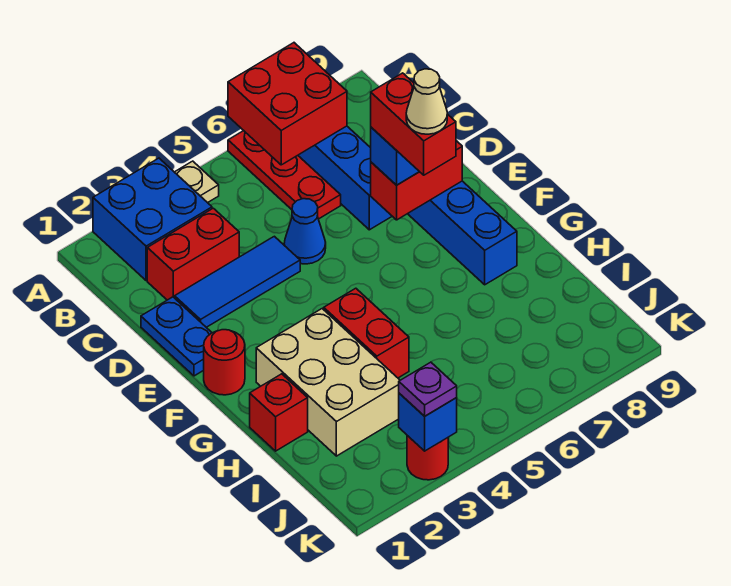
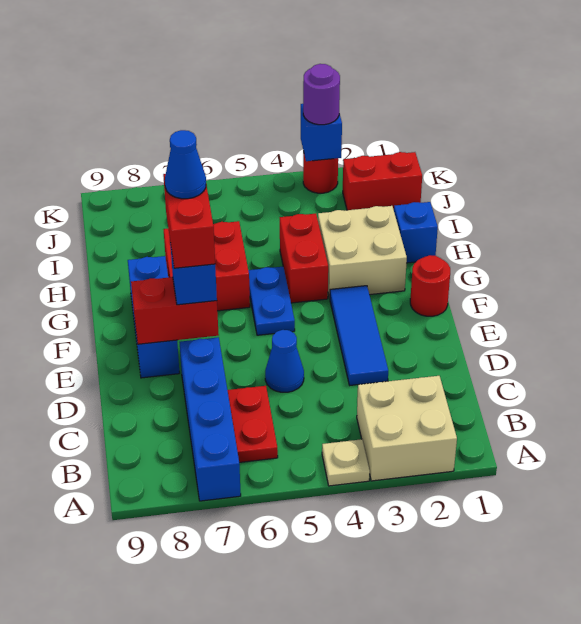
blue brick A2:B3 level 1 -> tan brick A2:B3 level 1
red plate A6:C6 level 1 -> red plate B6:C6 level 1
red brick A6:B7 level 2 -> red brick G6:H7 level 1
red brick C2:C3 level 1 -> red brick J1:J2 level 1
blue plate D1:E1 level 1 -> blue plate F5:G5 level 1
blue tile D2:D4 level 1 -> blue tile D3:F3 level 1
tan cone F7 level 5 -> blue cone F7 level 5
tan brick G2:I3 level 1 -> tan brick G2:H3 level 1
red brick H1 level 1 -> blue brick H1 level 1
purple plate K3 level 3 -> purple round brick K3 level 3

